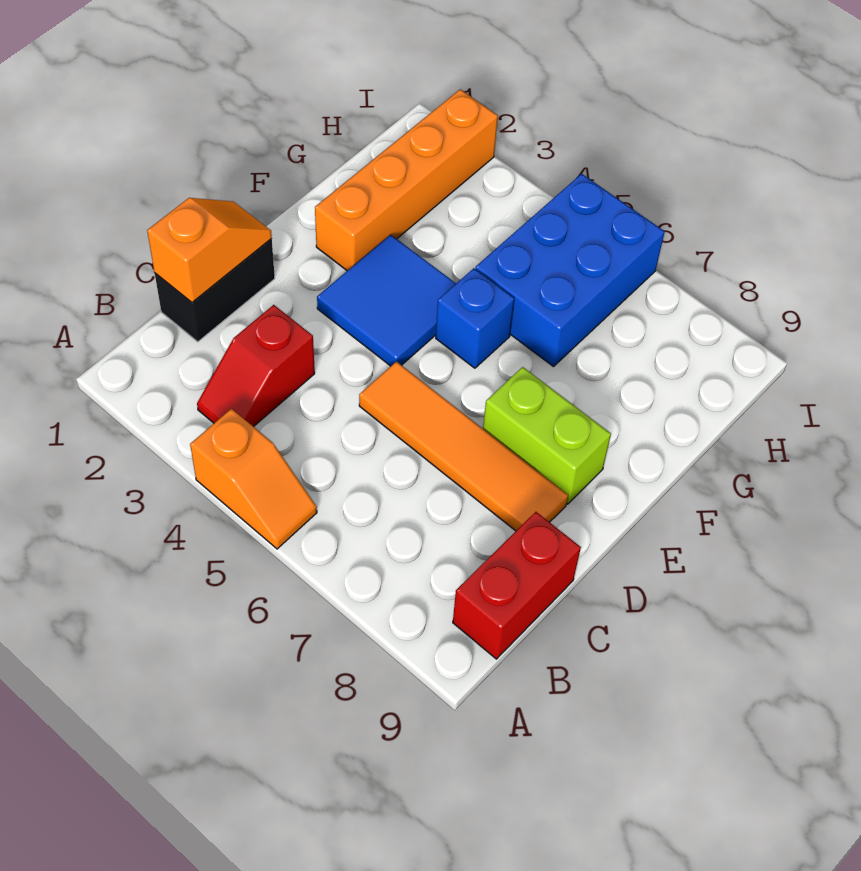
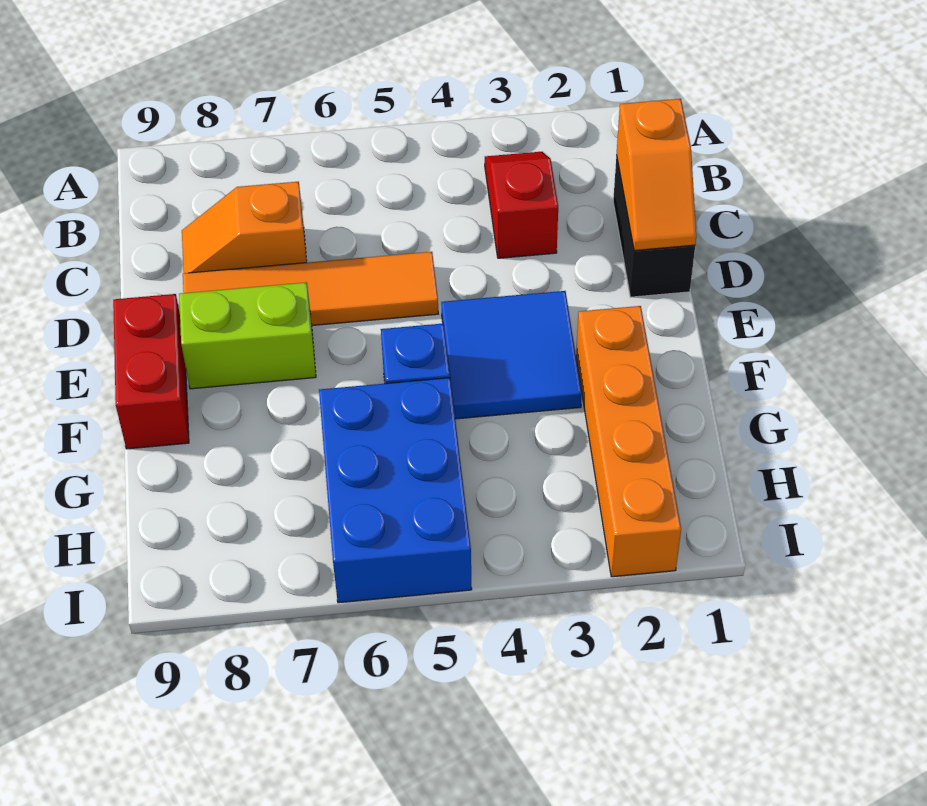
orange slope A4:A5 level 1 top 4 -> orange slope C7:C8 level 1 top 7
red brick B9:C9 level 1 -> red brick E9:F9 level 1

